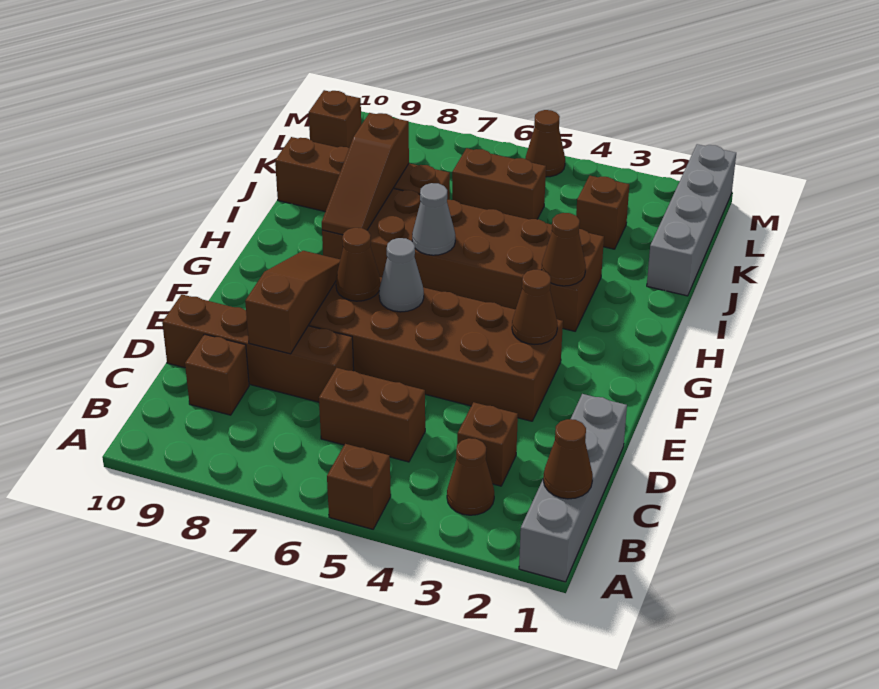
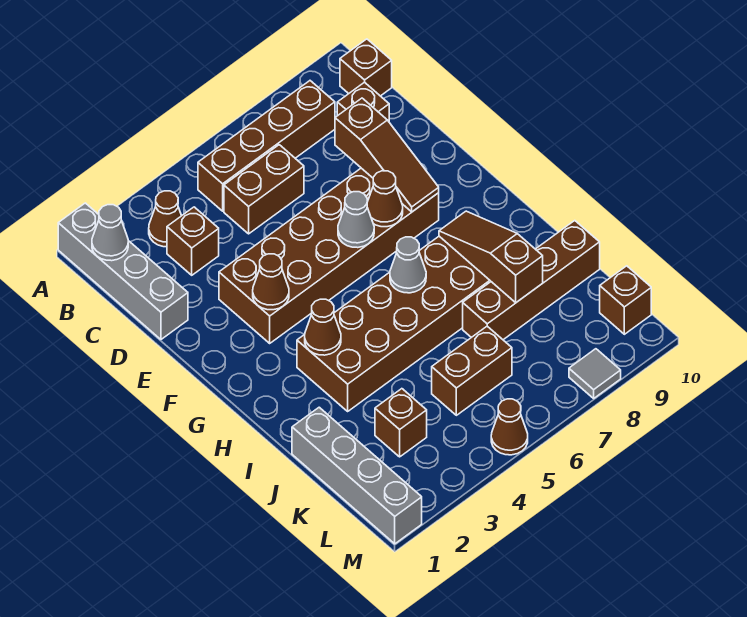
brown brick A5 level 1 -> brown brick B10 level 1
brown cone B1 level 2 -> grey cone B1 level 2
brown brick D7:D10 level 1 -> brown brick B5:B8 level 1
none -> grey tile M8 level 1

